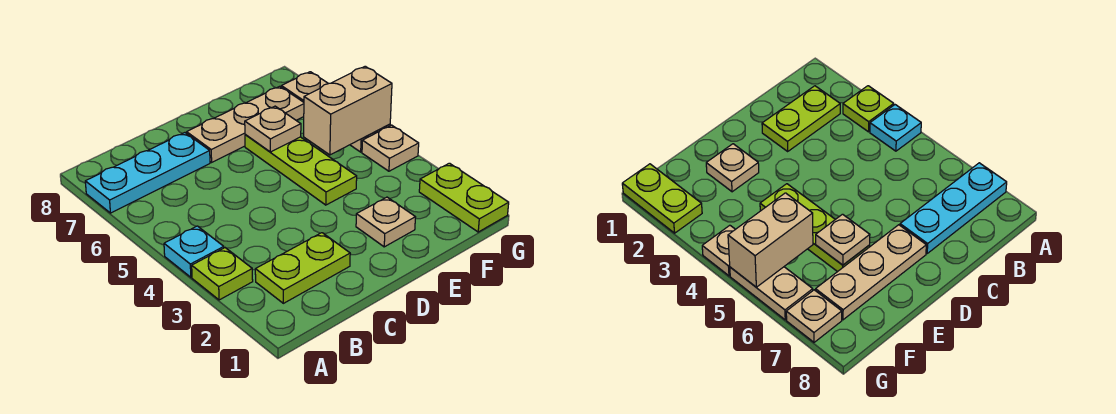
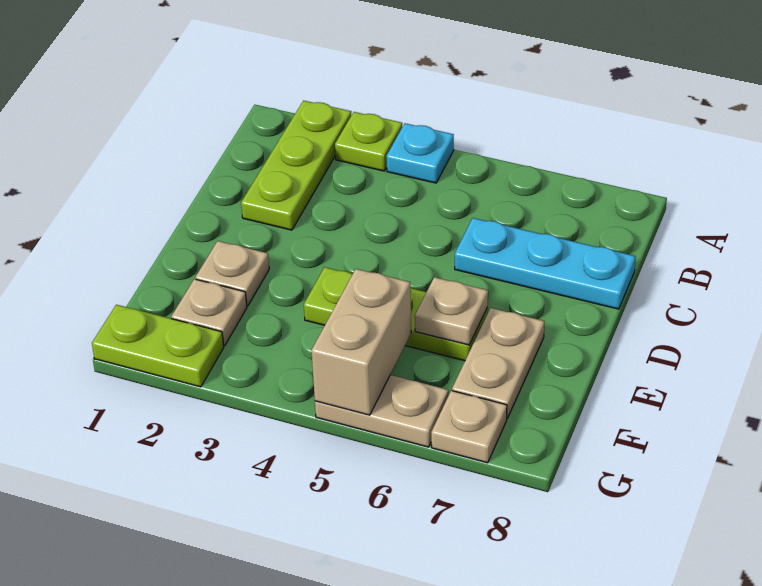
cyan plate A7:C7 level 1 -> cyan plate C6:C8 level 1
lime plate B2:C2 level 1 -> lime plate A2:C2 level 1
tan plate D7:F7 level 1 -> tan plate E7:F7 level 1
tan plate G4 level 1 -> tan plate F2 level 1

